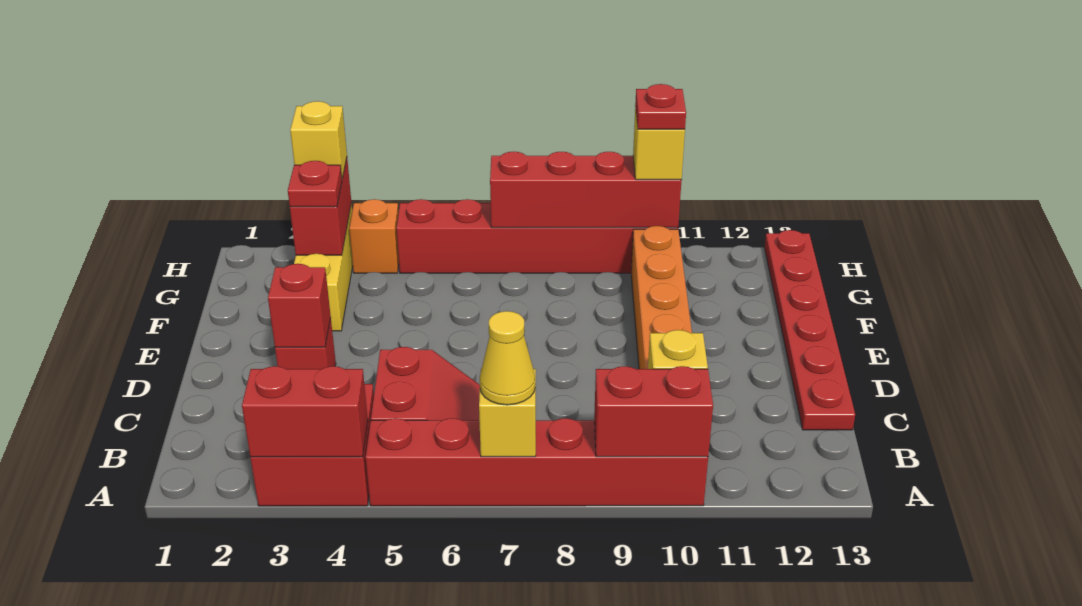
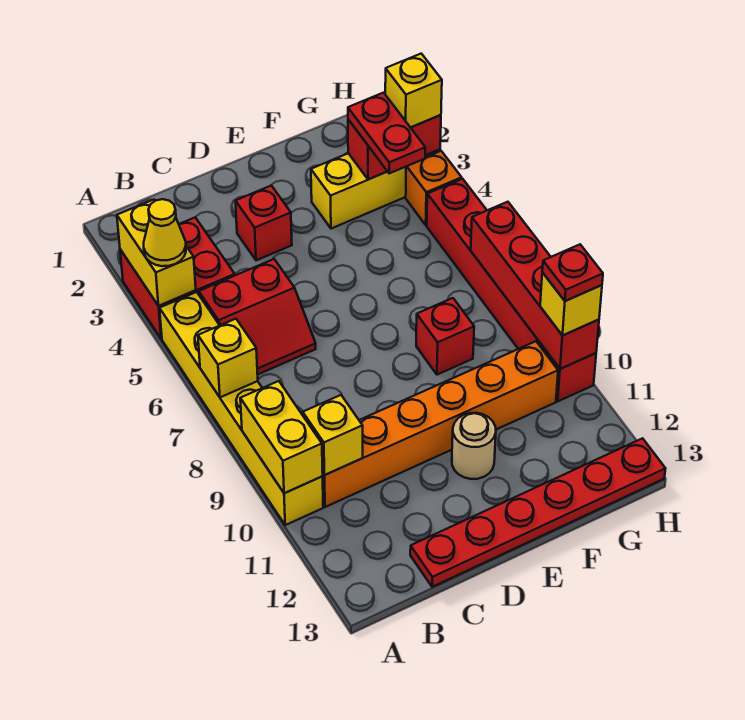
red brick A3:A4 level 2 -> yellow brick A3:A4 level 2
red brick A5:A10 level 1 -> yellow brick A5:A10 level 1
yellow cone A7 level 3 -> yellow cone A4 level 3
red brick A9:A10 level 2 -> yellow brick A9:A10 level 2
red brick D3 level 2 -> red brick F8 level 1
none -> tan round brick E11 level 1
red plate G3 level 3 -> red plate G3:G4 level 3

